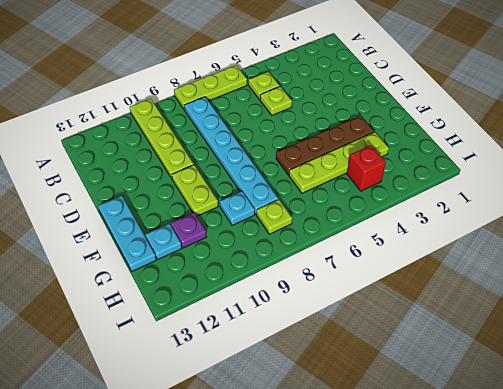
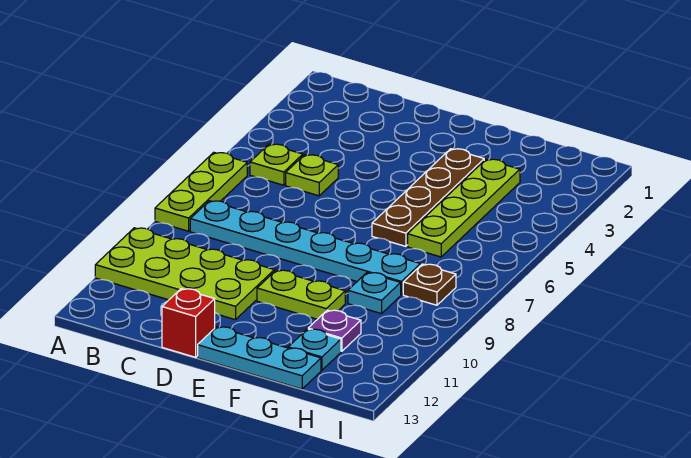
lime plate A10:D10 level 1 -> lime plate A10:D11 level 1
red brick H4 level 1 -> red brick D13 level 1
lime plate H8 level 1 -> brown plate H8 level 1

